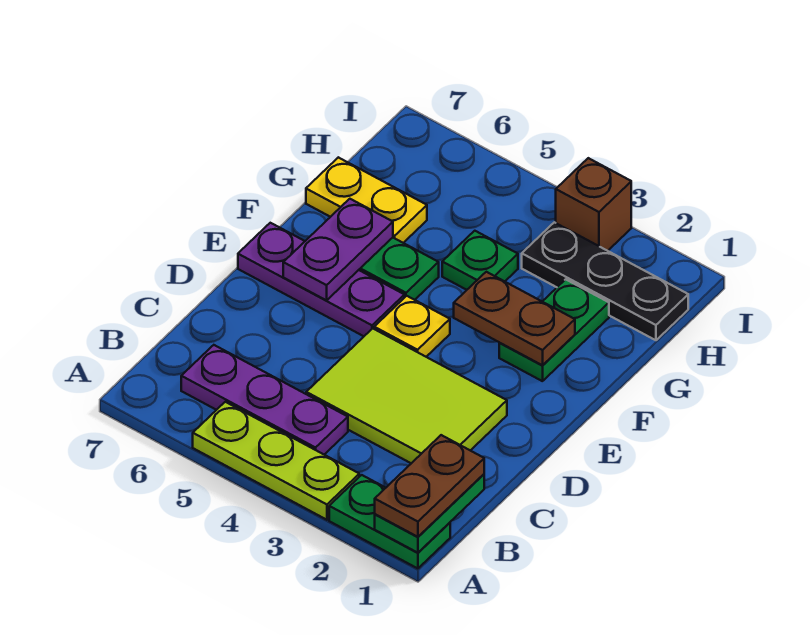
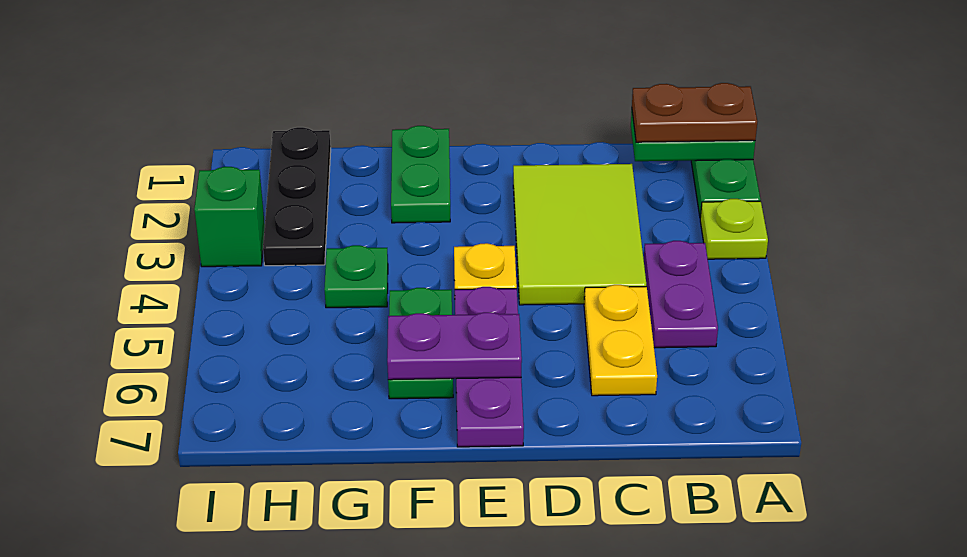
lime plate A3:A5 level 1 -> lime plate A3 level 1
purple plate B4:B6 level 1 -> purple plate B4:B5 level 1
green plate F2:G2 level 1 -> green plate F1:F2 level 1
brown plate F2:F3 level 2 -> none
yellow plate G6:G7 level 1 -> yellow plate C5:C6 level 1
brown brick I3 level 1 -> green brick I3 level 1

